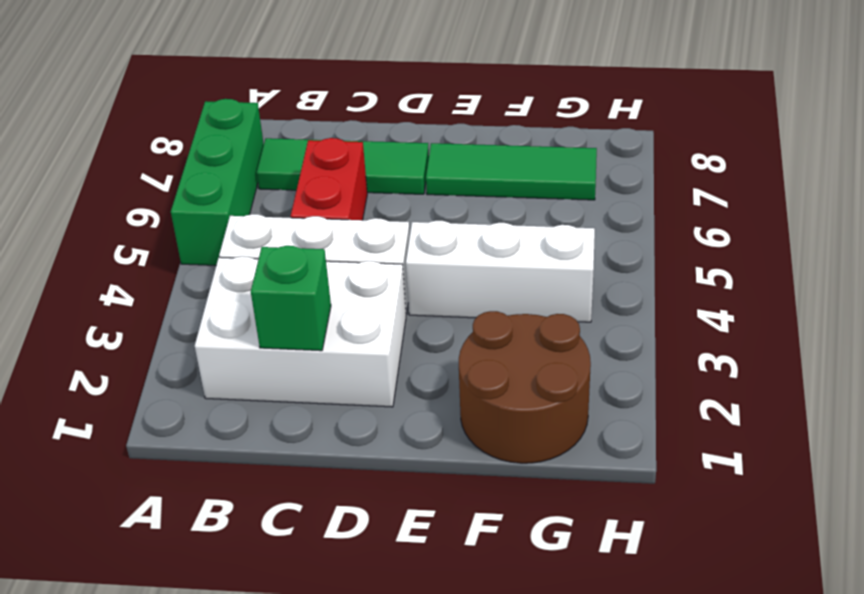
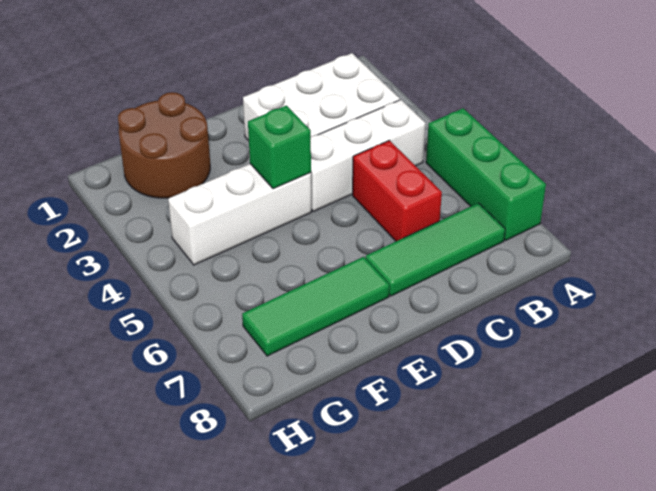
green brick C2 level 2 -> green brick E4 level 2

